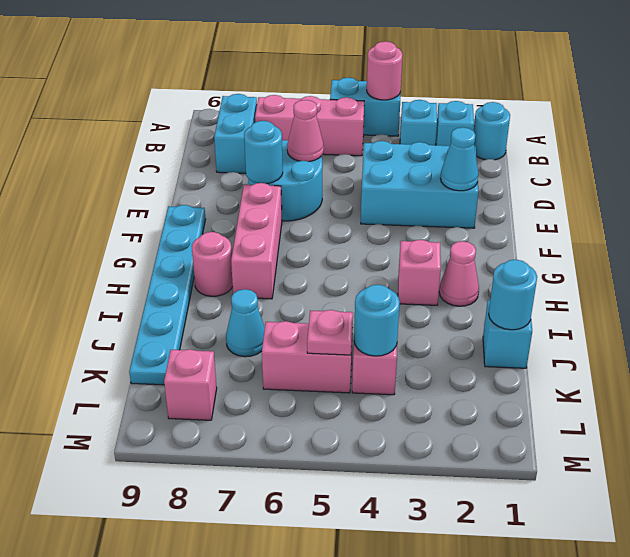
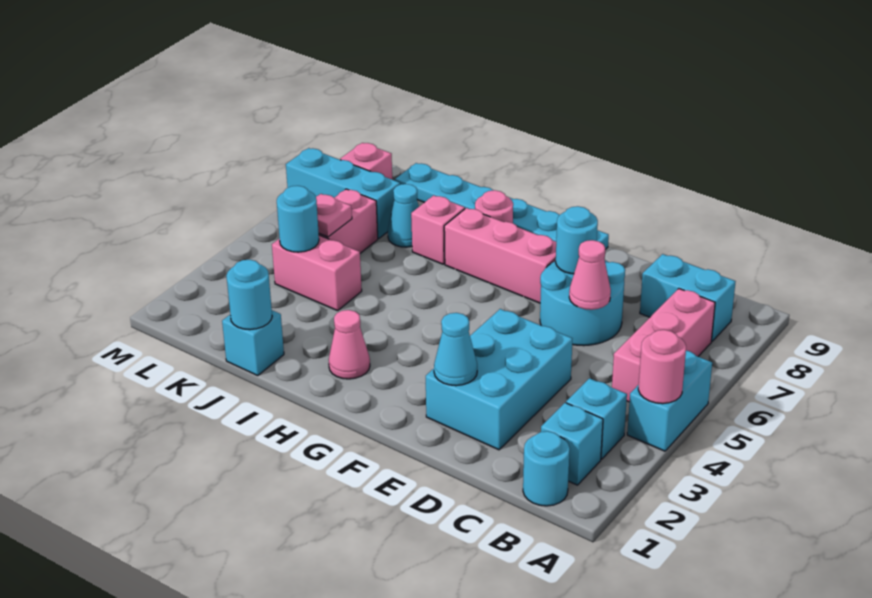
pink brick H3 level 1 -> pink brick I7 level 1
none -> cyan brick K7:M7 level 1

